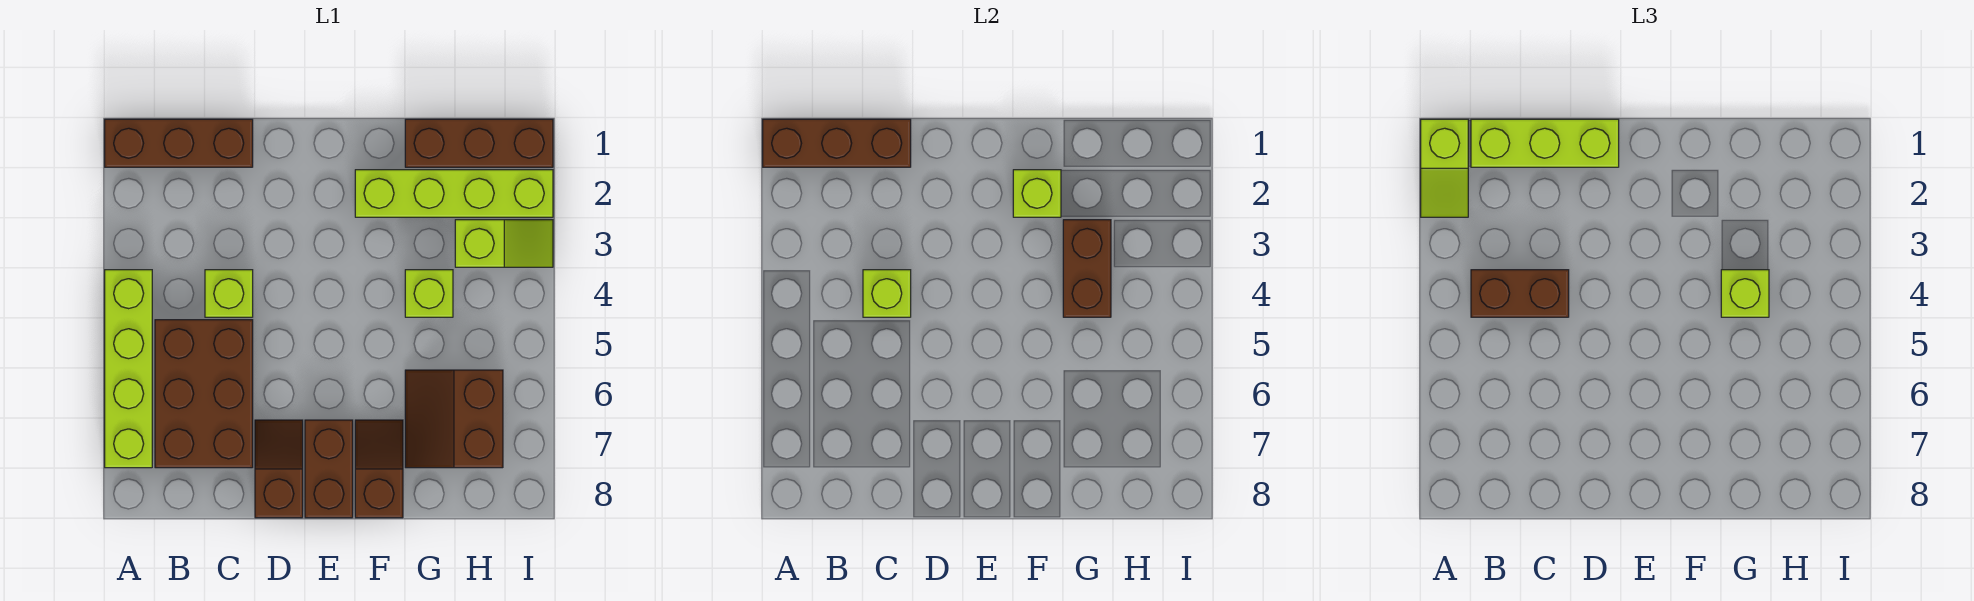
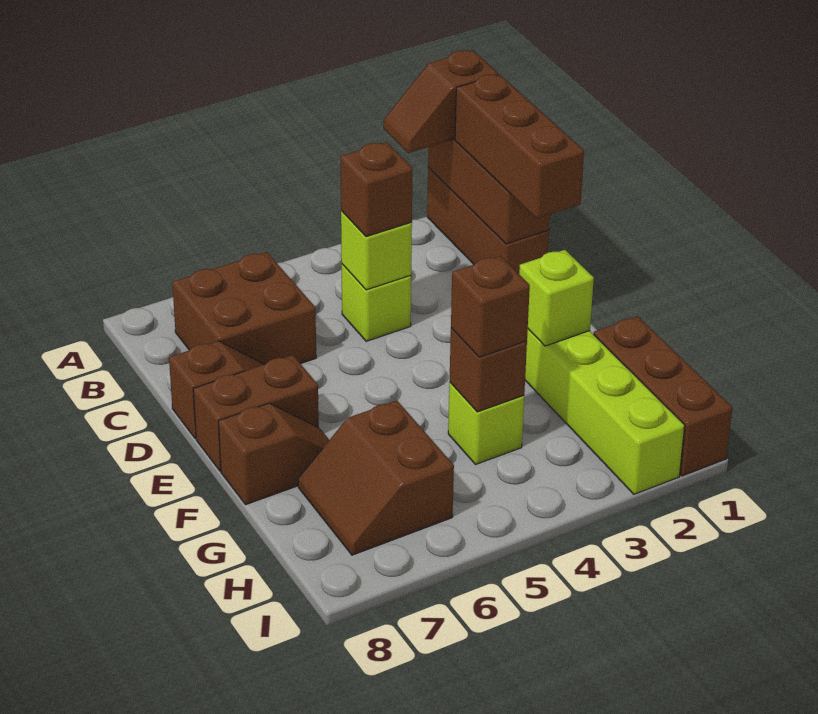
lime slope A1:A2 level 3 top 1 -> brown slope A1:A2 level 3 top 1
lime brick A4:A7 level 1 -> none
lime brick B1:D1 level 3 -> brown brick B1:D1 level 3
brown brick B4:C4 level 3 -> brown brick C4 level 3
brown brick B5:C7 level 1 -> brown brick B6:C7 level 1
brown brick G3:G4 level 2 -> brown brick G4 level 2
lime brick G4 level 3 -> brown brick G4 level 3
brown slope G6:H7 level 1 top H -> brown slope G6:H7 level 1 top 6
lime slope H3:I3 level 1 top H -> none

